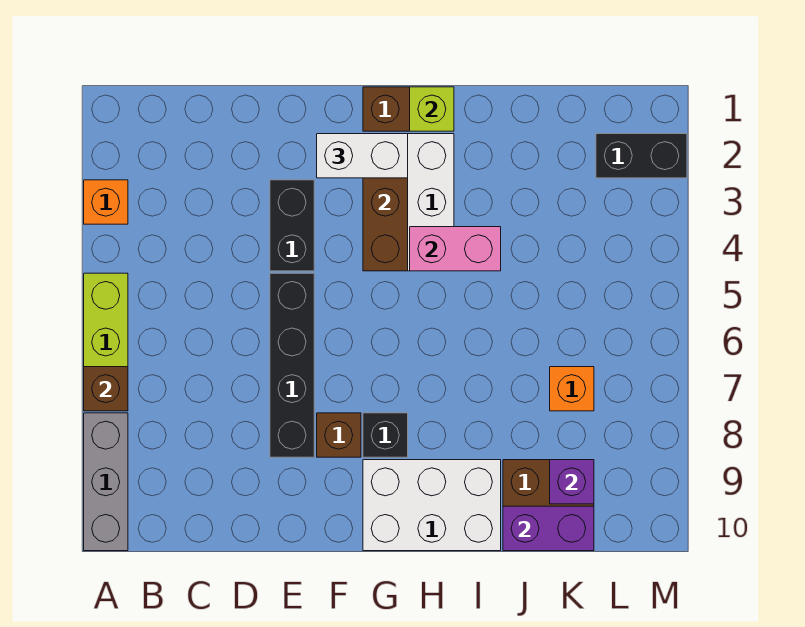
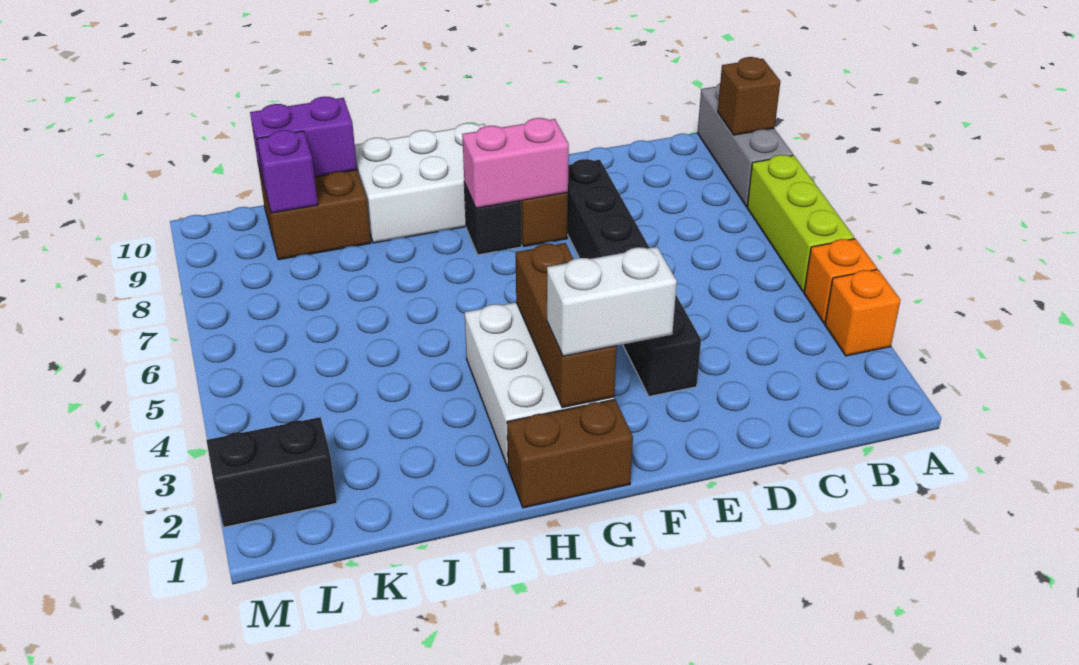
brown brick A7 level 2 -> brown brick A9 level 2
lime brick H1 level 2 -> none
pink brick H4:I4 level 2 -> pink brick F8:G8 level 2
orange brick K7 level 1 -> orange brick A4 level 1

